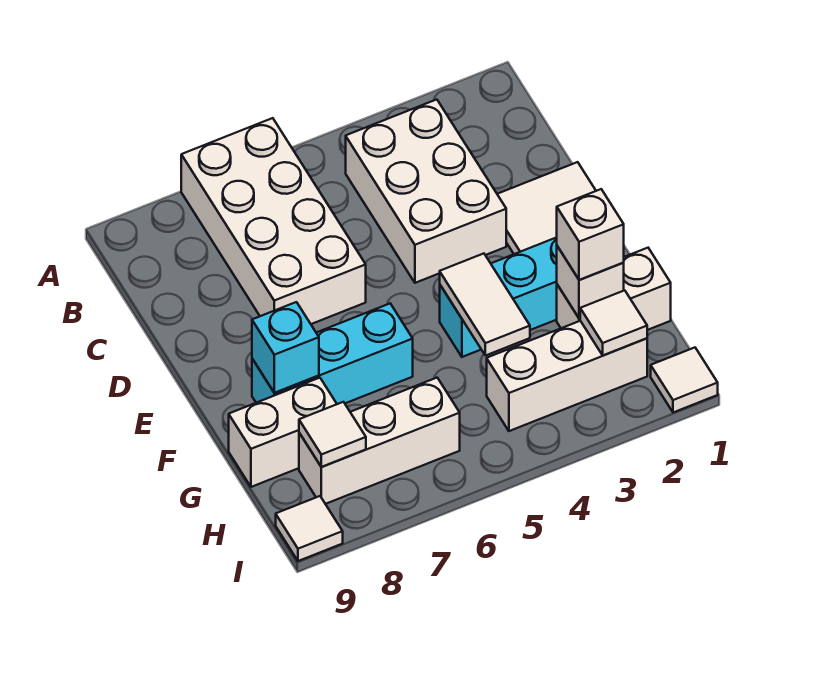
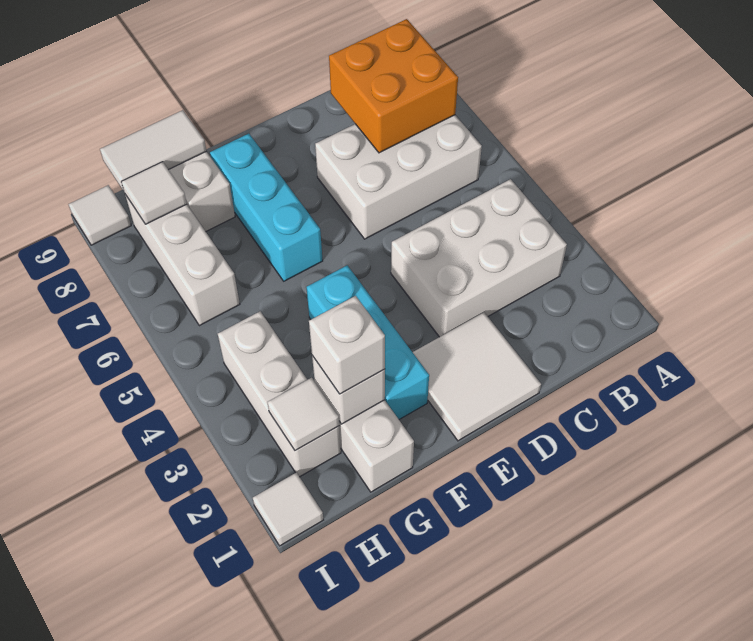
white brick A6:D7 level 1 -> white brick B6:D7 level 1
none -> orange brick B7:C8 level 2
white tile F4:G4 level 2 -> white tile G9:H9 level 2
cyan brick F8 level 2 -> none

